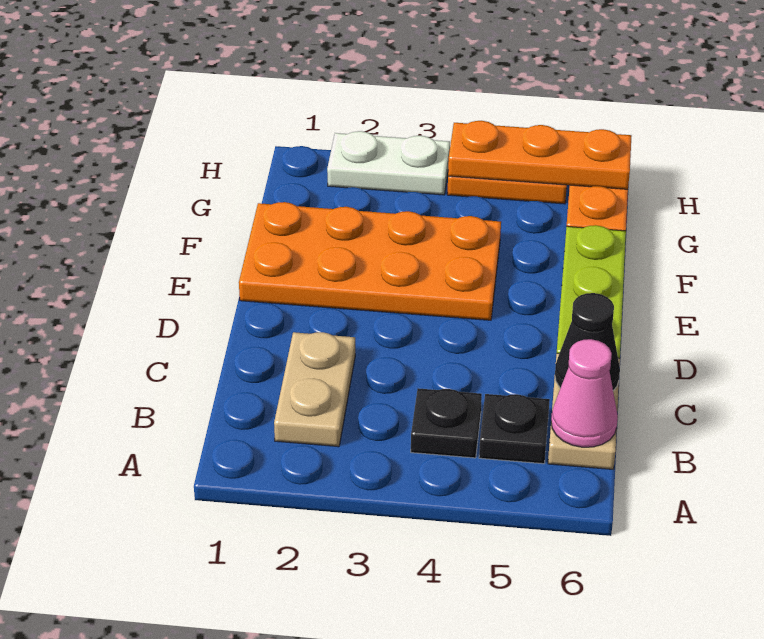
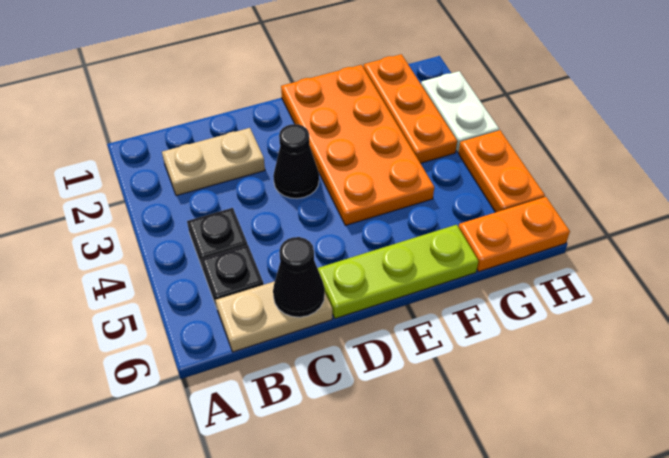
pink cone B6 level 2 -> none
none -> black cone D3 level 1
orange plate H4:H6 level 2 -> orange plate G1:G3 level 1

